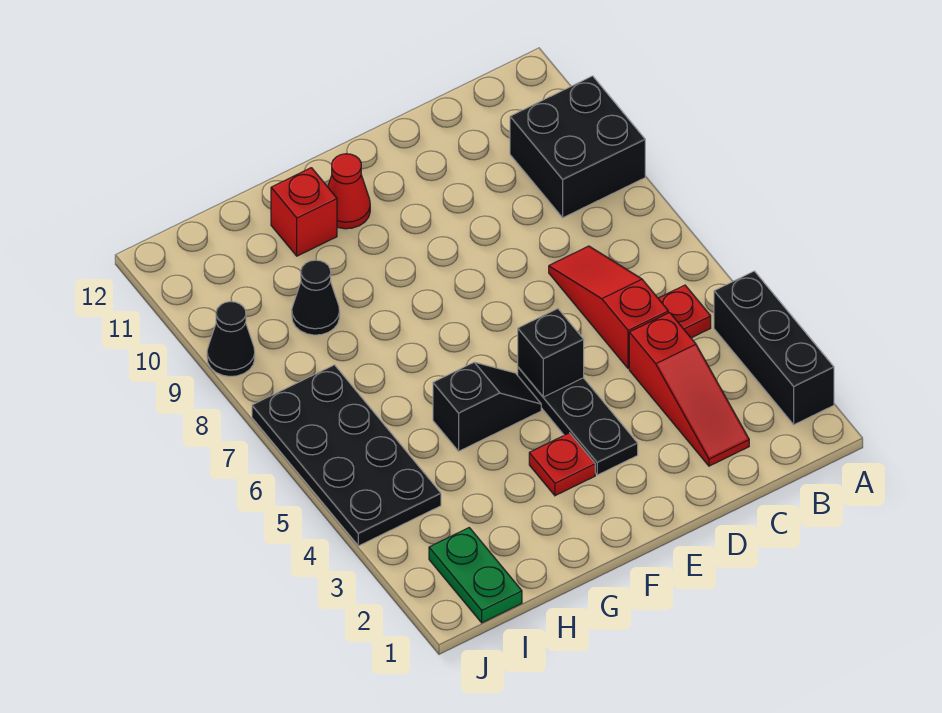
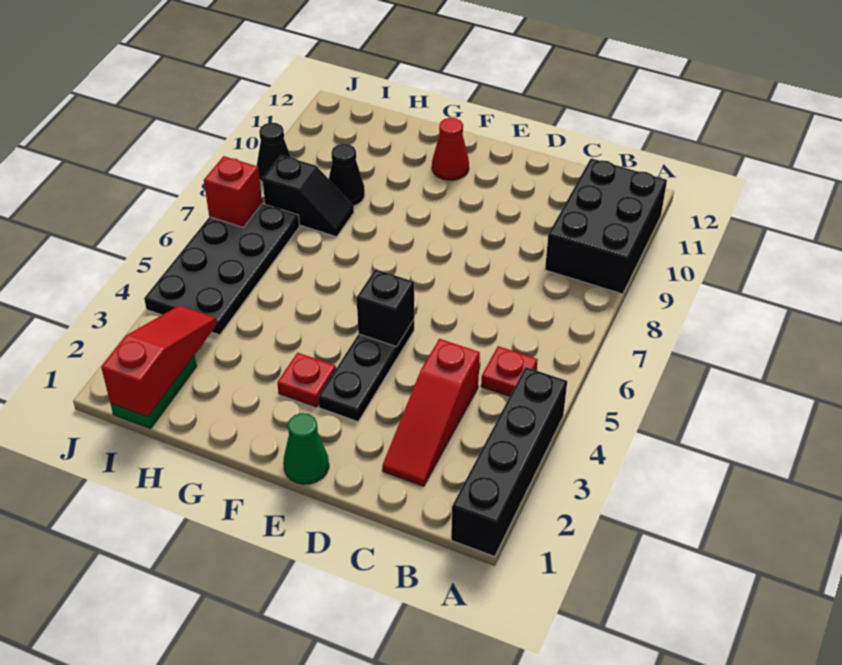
black brick A2:A4 level 1 -> black brick A1:A4 level 1
black brick A9:B10 level 1 -> black brick A9:B11 level 1
red slope C5:C7 level 1 top 5 -> red slope I1:I3 level 2 top 1
none -> green cone E1 level 1
black slope F5:G5 level 1 top G -> black slope H8:I8 level 1 top I
red brick G11 level 1 -> red brick J7 level 2

